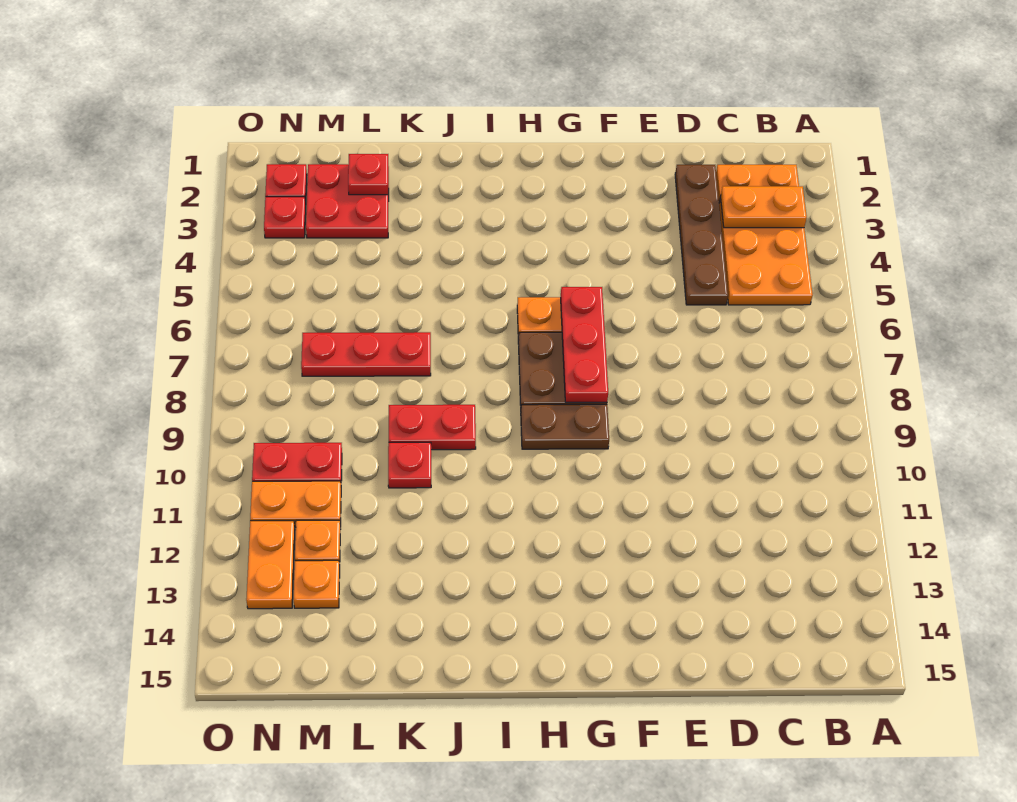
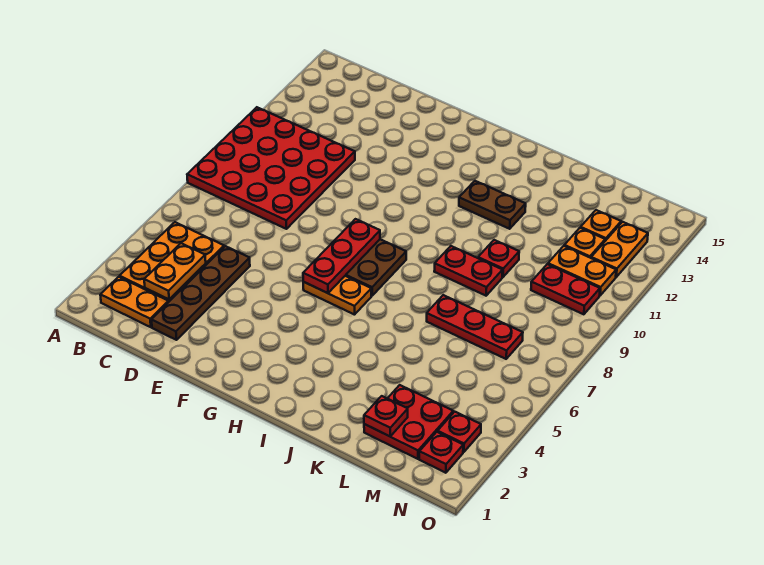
none -> red plate A8:D11 level 1
orange plate B3:C3 level 2 -> orange plate C3:C4 level 2
brown plate G9:H9 level 1 -> brown plate I12:J12 level 1

